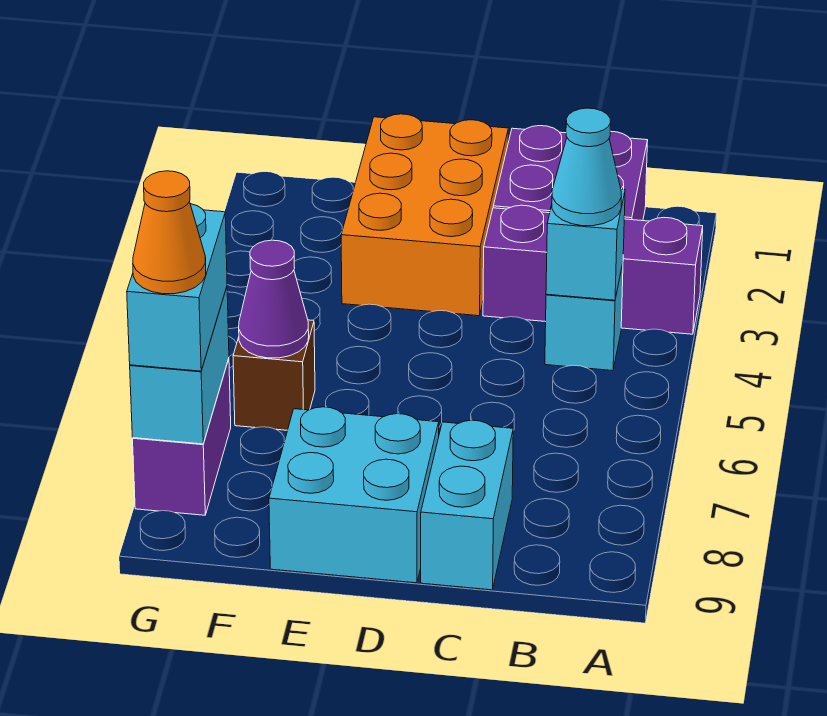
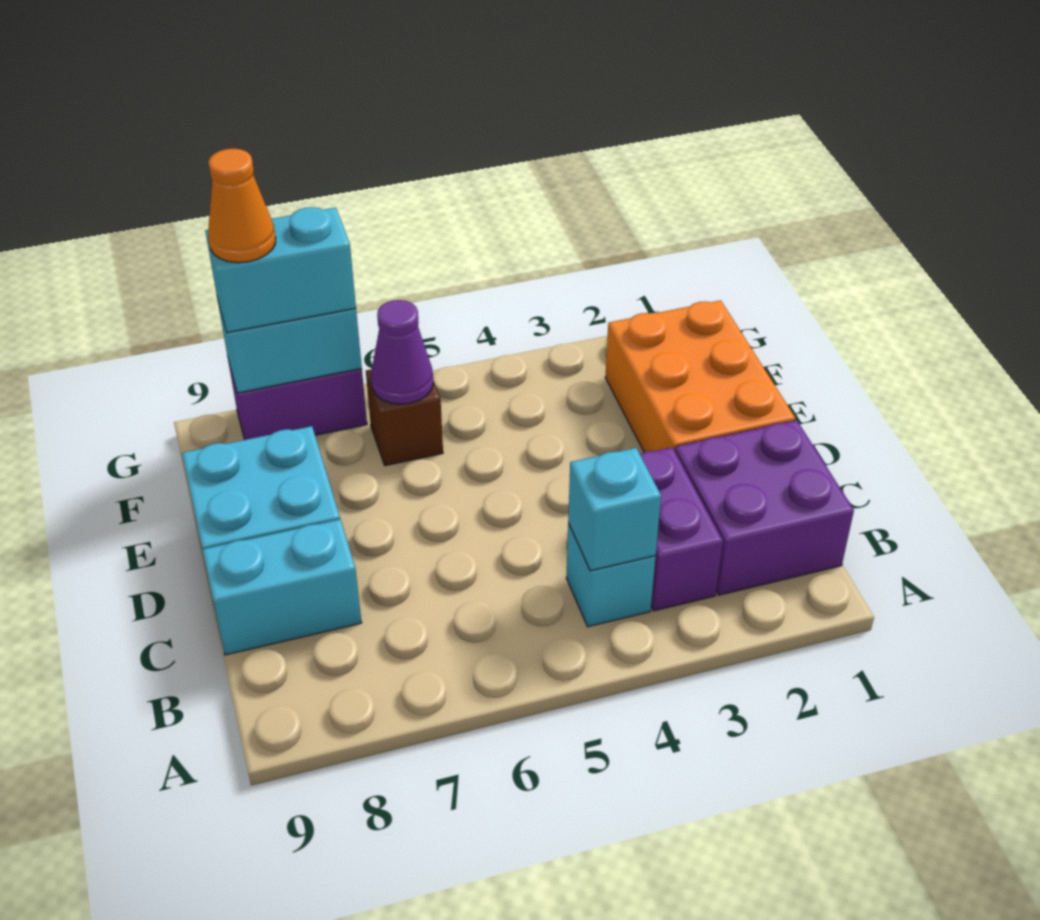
purple brick A3:C3 level 1 -> purple brick B3:C3 level 1
cyan cone B4 level 3 -> none
orange brick D1:E3 level 1 -> orange brick D1:F2 level 1

